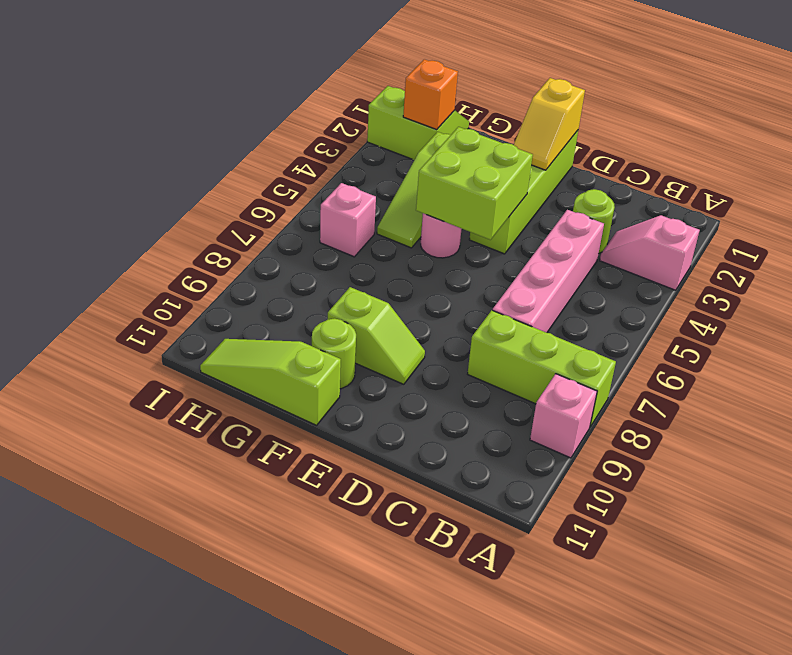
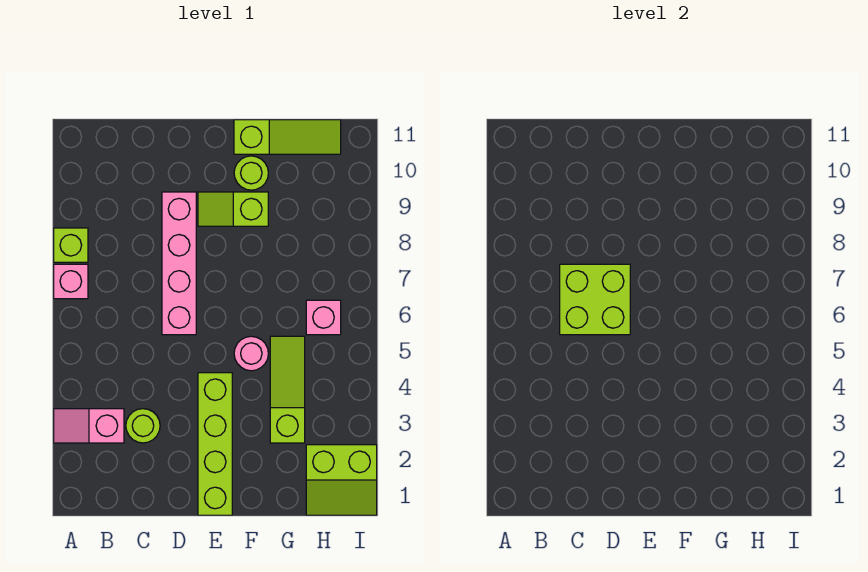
pink slope A3:B3 level 1 top A -> pink slope A3:B3 level 1 top B
lime brick A8:C8 level 1 -> lime brick A8 level 1
pink brick A9 level 1 -> pink brick A7 level 1
pink brick C4:C7 level 1 -> pink brick D6:D9 level 1
yellow slope E1:E2 level 2 top 1 -> none
lime brick E4:F5 level 2 -> lime brick C6:D7 level 2
orange brick H2 level 2 -> none

